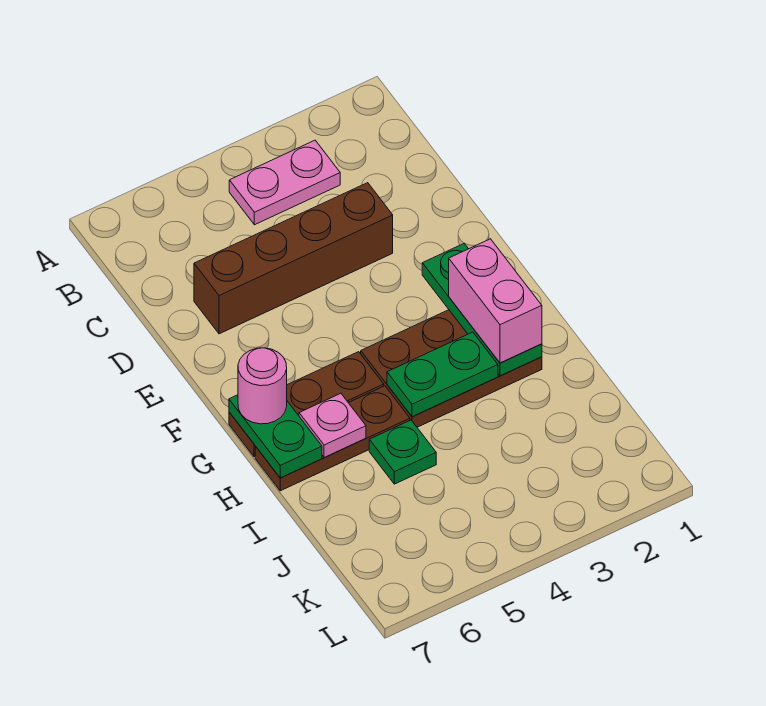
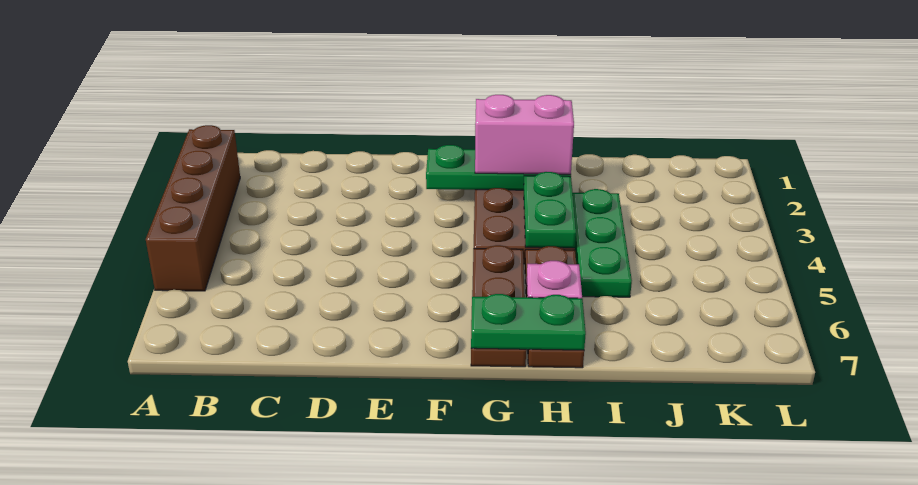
pink plate B3:B4 level 1 -> none
brown brick D3:D6 level 1 -> brown brick A2:A5 level 1
pink round brick G7 level 3 -> none
green plate I5 level 1 -> green plate I3:I5 level 1

